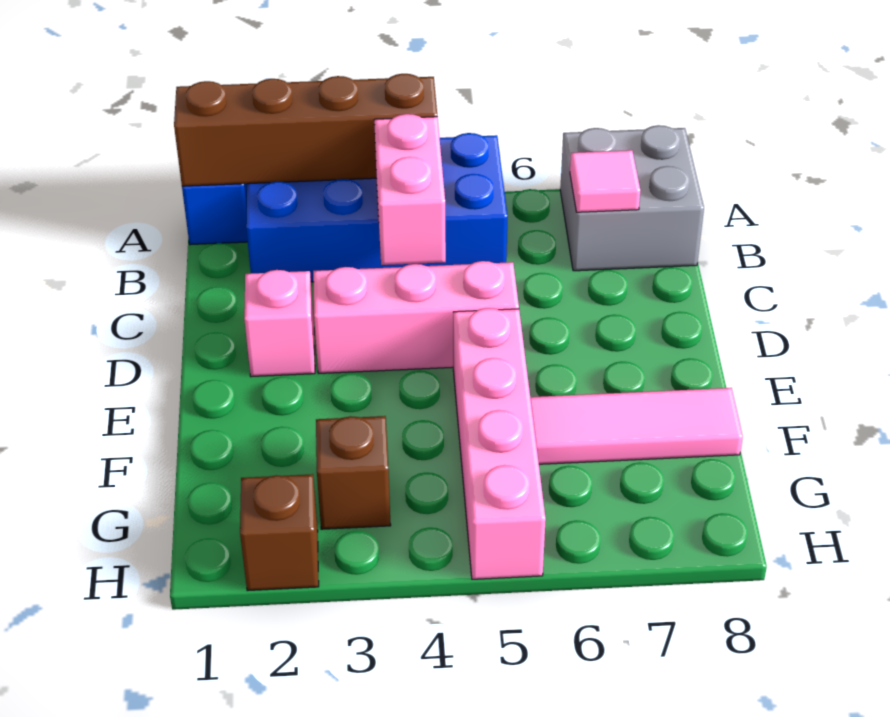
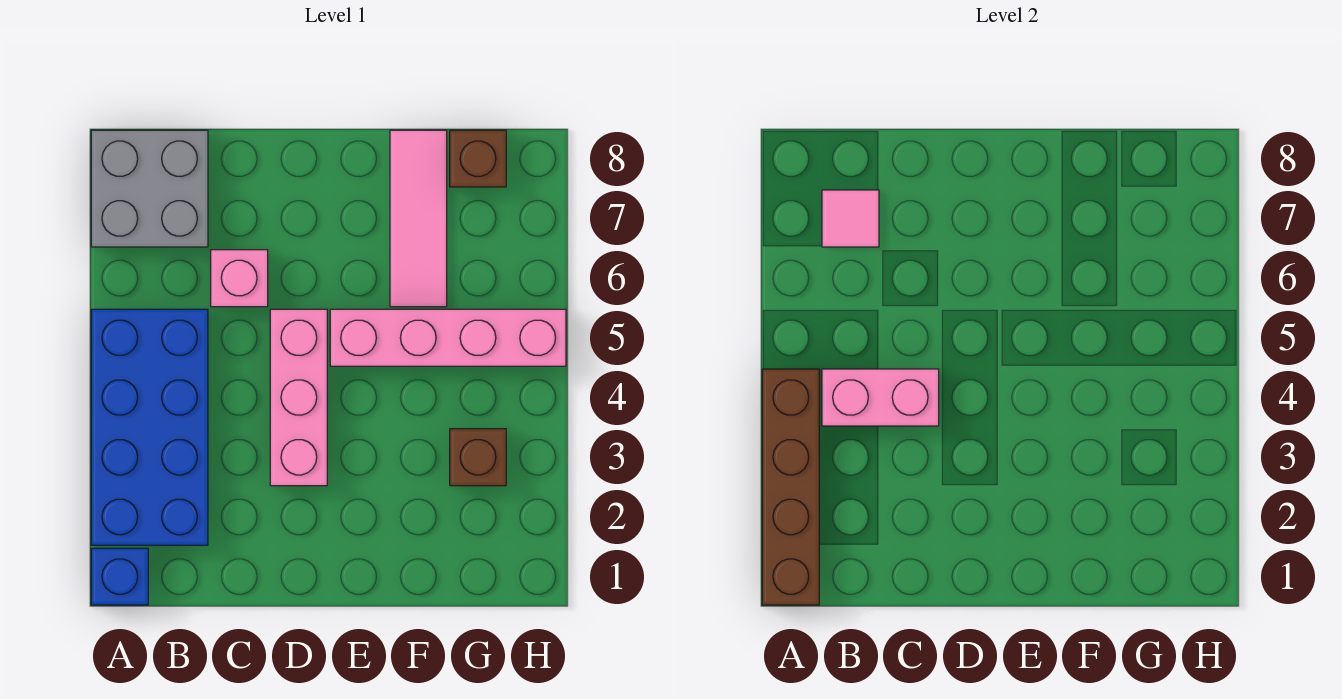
pink brick D2 level 1 -> pink brick C6 level 1
brown brick H2 level 1 -> brown brick G8 level 1

